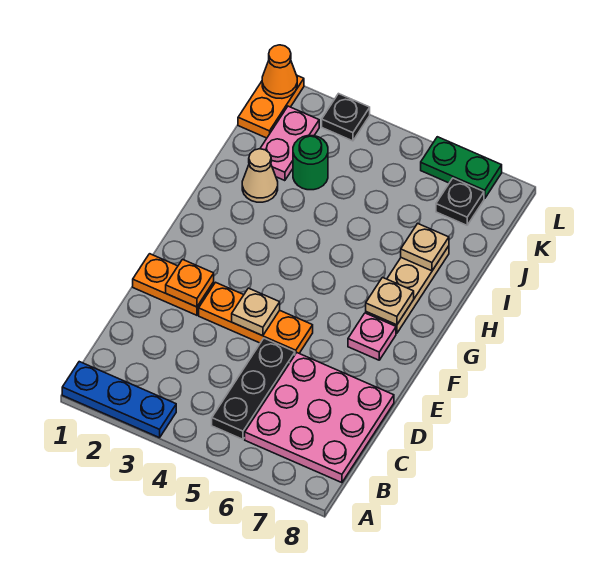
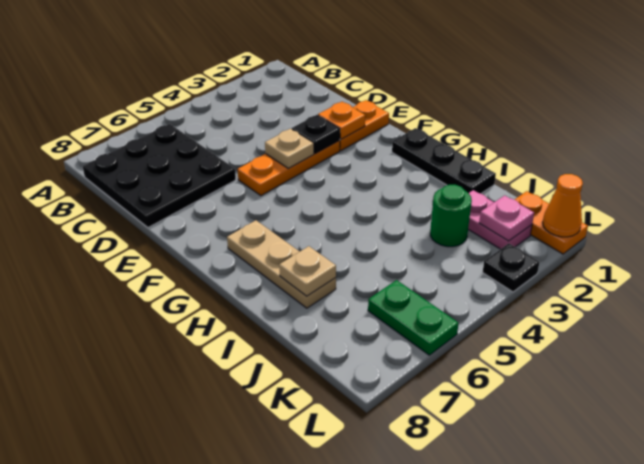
blue plate A1:A3 level 1 -> none
black plate B5:D5 level 1 -> black plate G1:I1 level 1
pink plate B6:D8 level 1 -> black plate B6:D8 level 1
pink plate F7 level 1 -> pink plate K2 level 2
tan plate G7 level 2 -> none
tan cone I2 level 1 -> none
black plate K7 level 1 -> black plate E3 level 2
green plate L6:L7 level 1 -> green plate K6:L6 level 1

